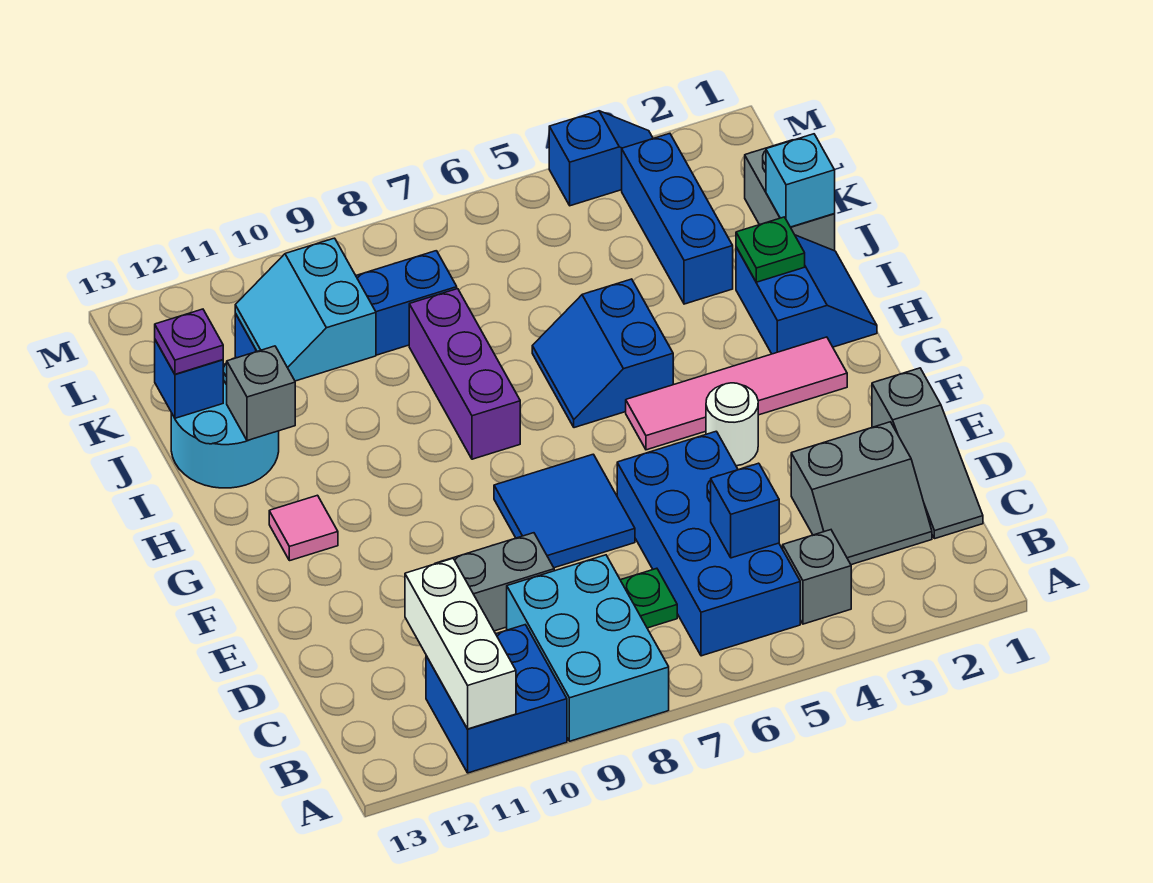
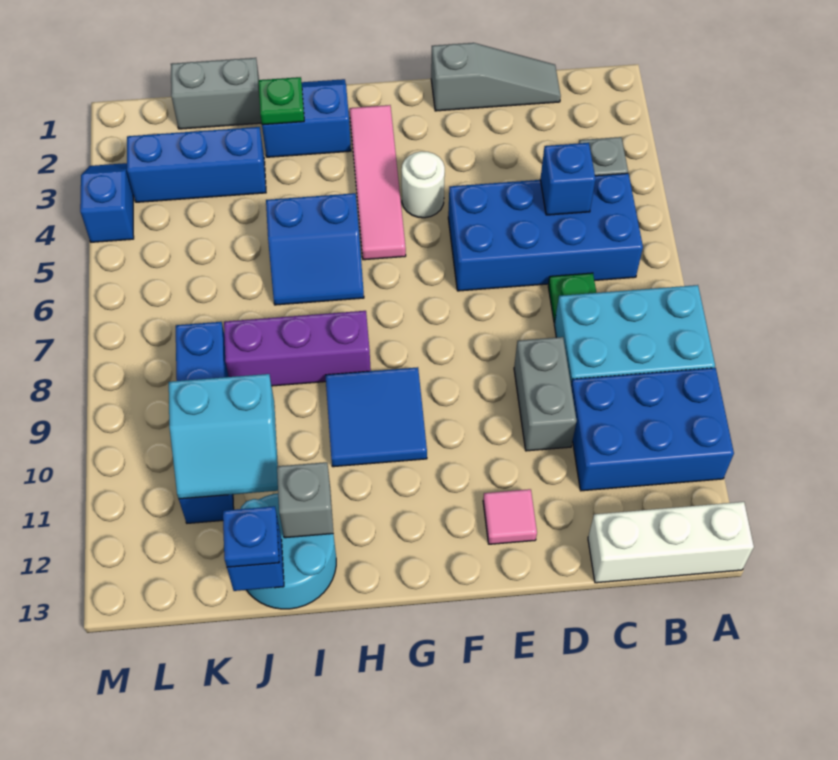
blue brick A10:B11 level 1 -> blue brick A10:C11 level 1
white brick A11:C11 level 2 -> white brick A13:C13 level 1
grey slope C2:D3 level 1 top D -> none
blue tile E7:F8 level 1 -> blue tile G9:H10 level 1
pink tile G12 level 1 -> pink tile E12 level 1
cyan brick J1 level 2 -> none
purple plate J13 level 3 -> blue plate J13 level 3

